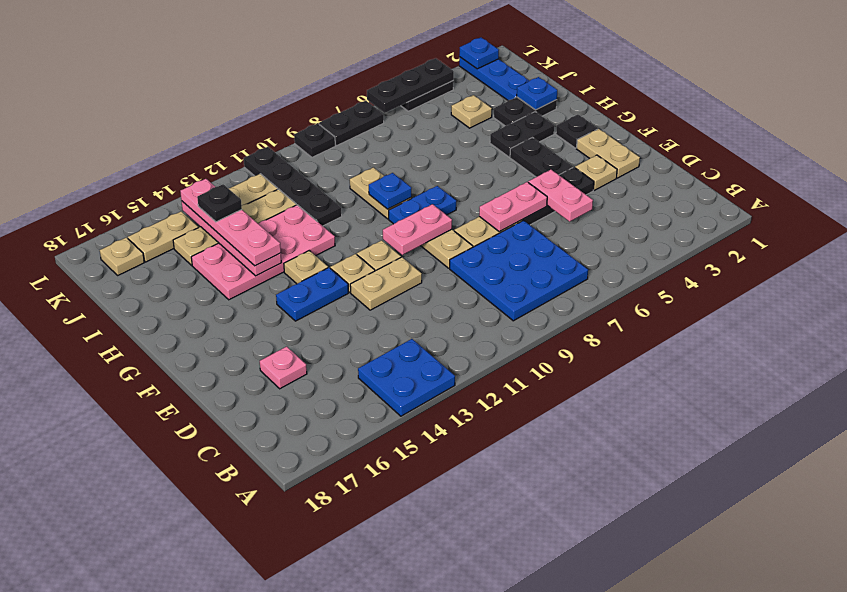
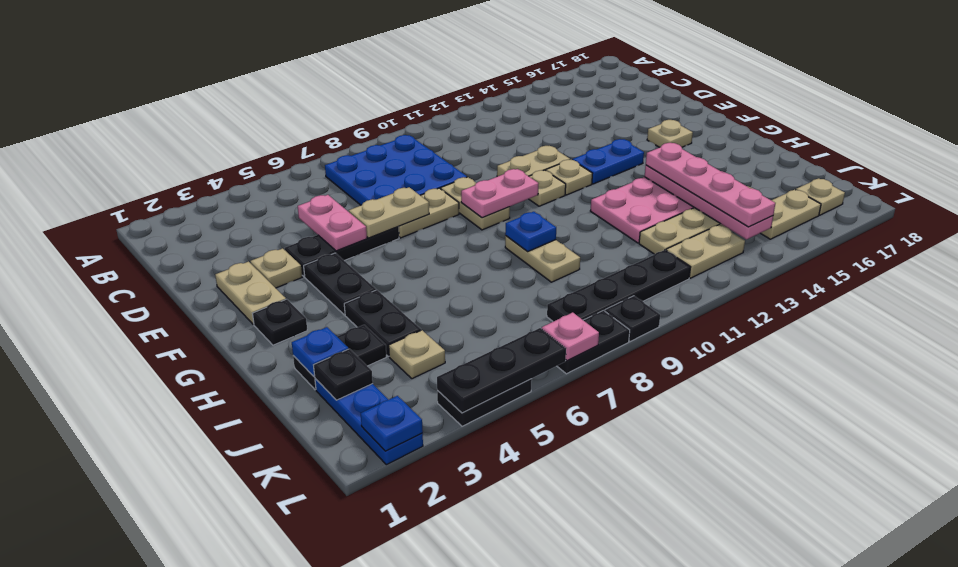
blue plate A13:B14 level 1 -> none
pink plate D16 level 1 -> pink plate L7 level 2
pink plate E6:E7 level 2 -> tan plate E6:E7 level 2
blue plate G8:G9 level 1 -> none
tan plate G13 level 1 -> tan plate F16 level 1
black plate H3:H4 level 1 -> black plate H4:I4 level 1
black plate I11:L11 level 1 -> black plate K8:K11 level 1
black plate J14 level 4 -> black plate J2 level 2

